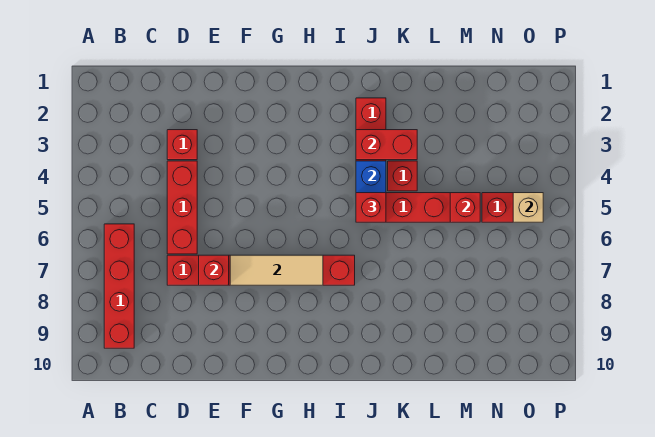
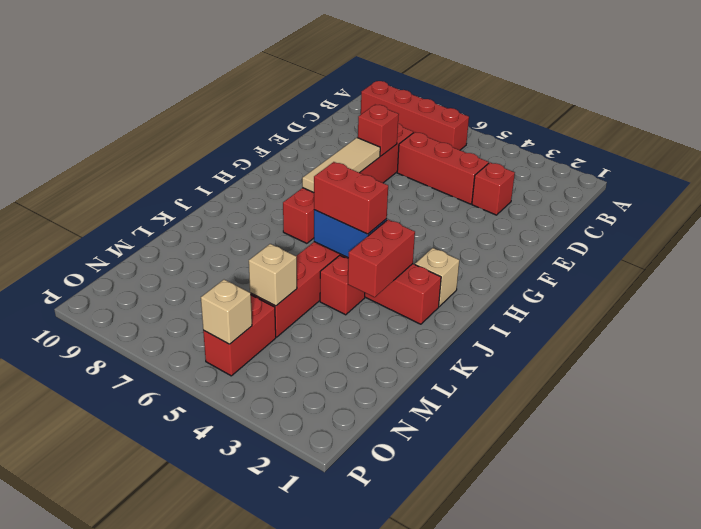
none -> tan brick I2 level 1
red brick J5 level 3 -> red brick J4:J5 level 3
red brick M5 level 2 -> tan brick M5 level 2

